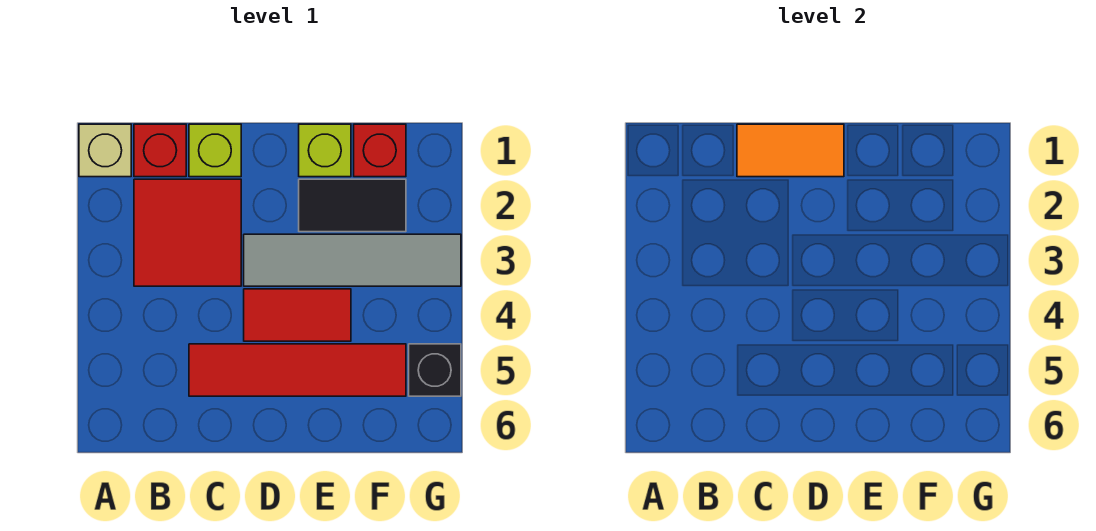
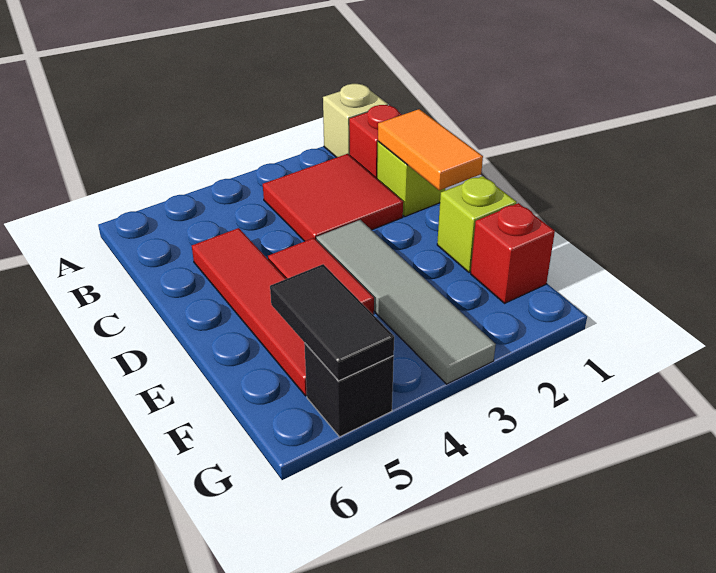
black tile E2:F2 level 1 -> black tile F5:G5 level 2

